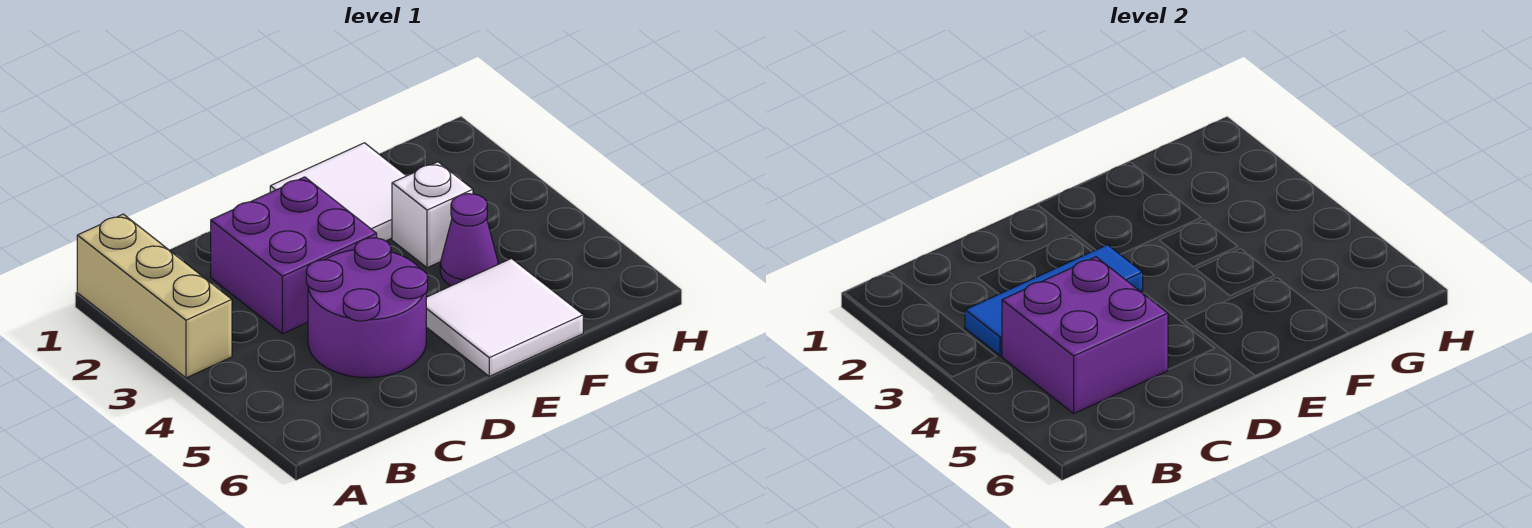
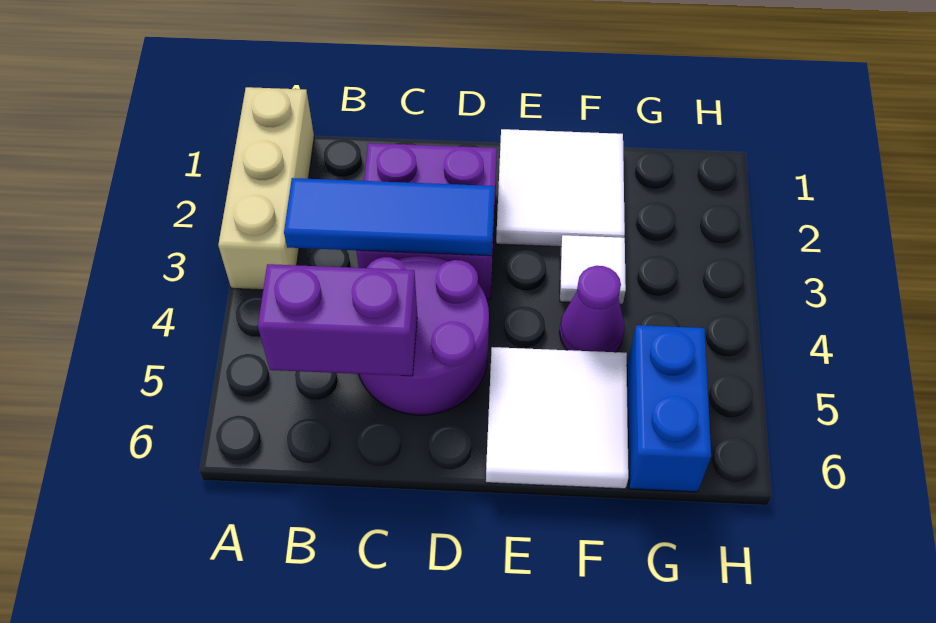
purple brick B4:C5 level 2 -> purple brick B5:C5 level 2
white brick F3 level 1 -> white tile F3 level 1
none -> blue brick G5:G6 level 1

